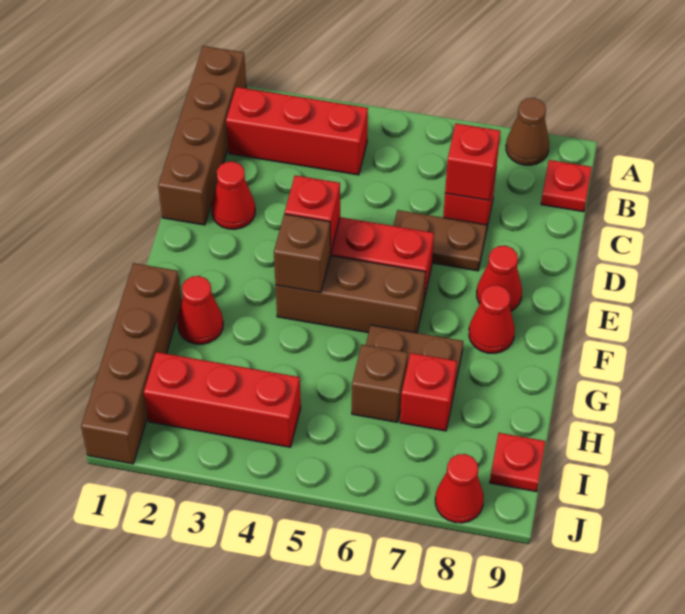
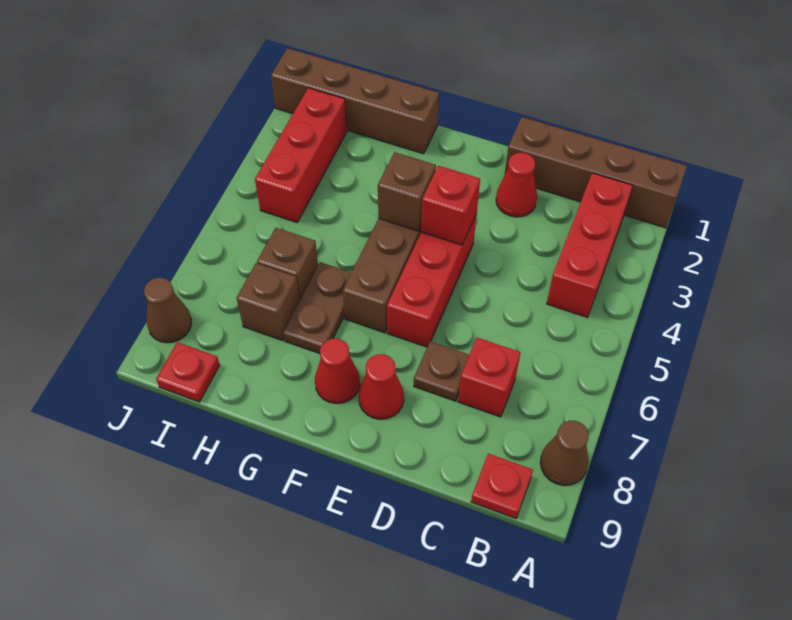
red brick C7 level 2 -> none
brown plate D6:D7 level 1 -> brown plate D7 level 1
red cone G2 level 1 -> none
red brick H7 level 1 -> brown brick H7 level 1
red cone J8 level 1 -> brown cone J8 level 1

